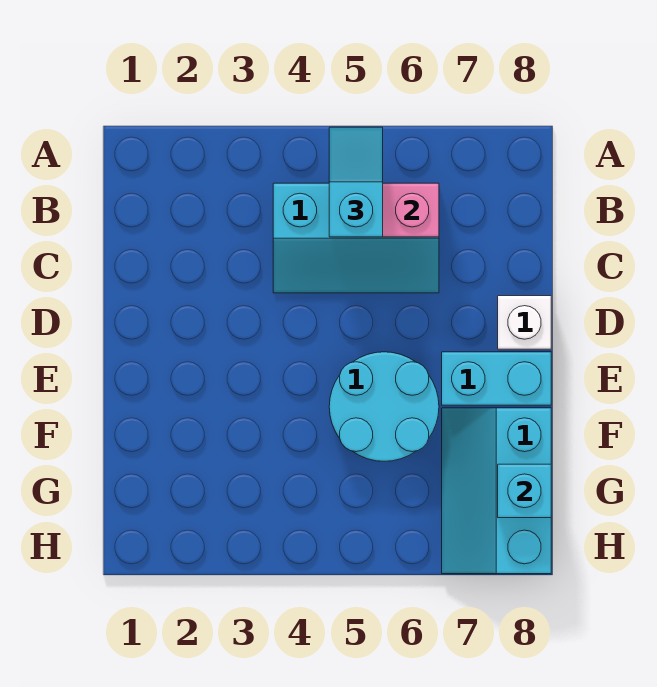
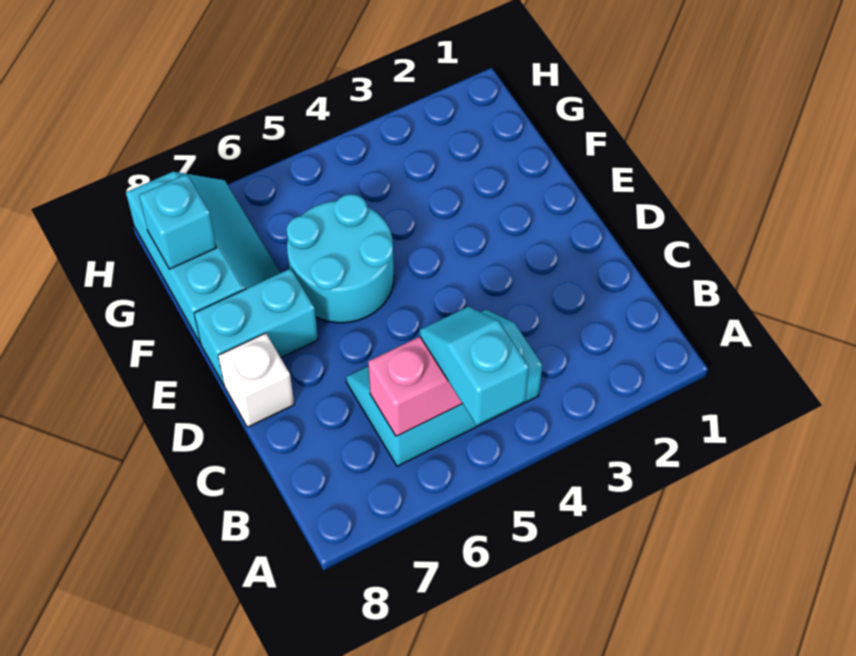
cyan slope A5:B5 level 3 top B -> cyan slope A5:B5 level 3 top A

